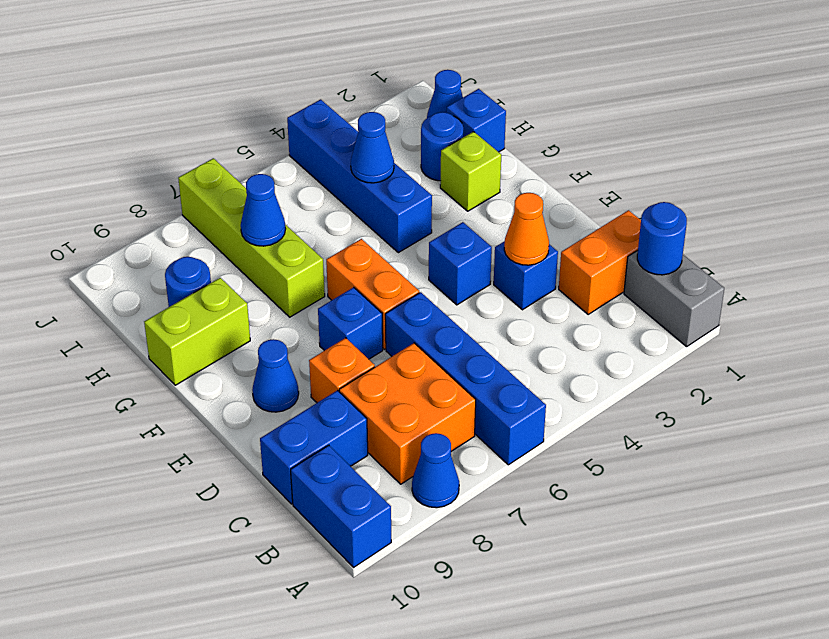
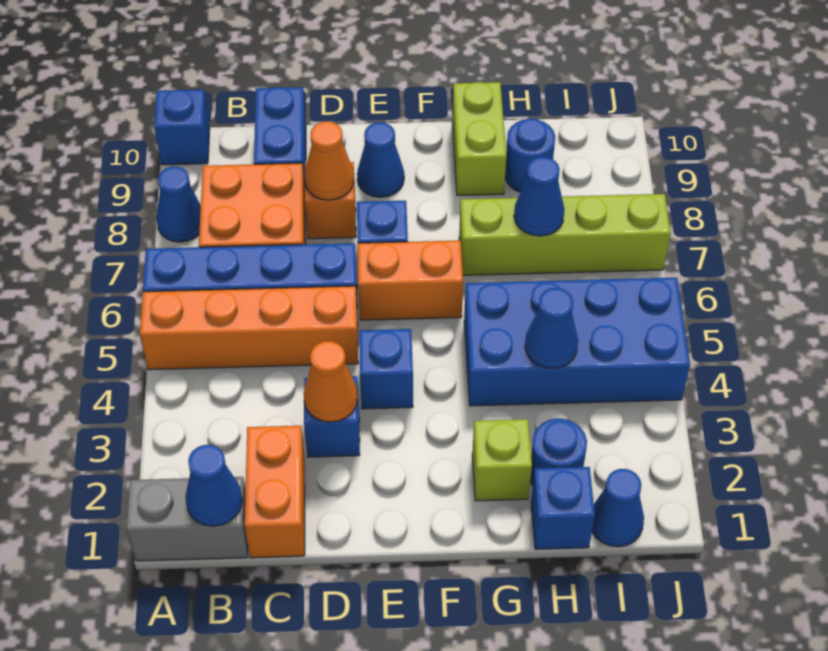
none -> orange brick A5:D5 level 1
blue brick A10:B10 level 1 -> blue brick A10 level 1
blue round brick B1 level 2 -> blue cone B1 level 2
none -> orange cone D8 level 2
blue brick G4:J4 level 1 -> blue brick G4:J5 level 1

